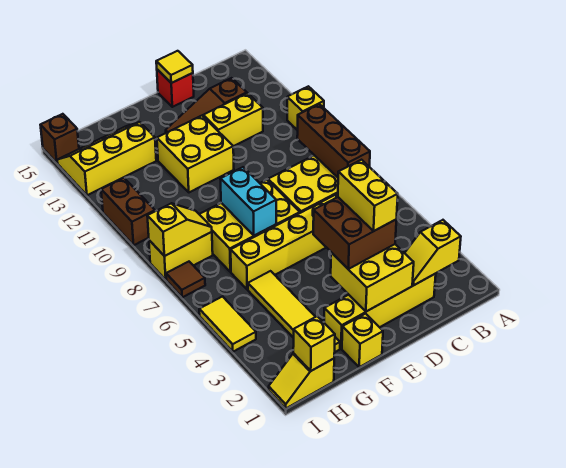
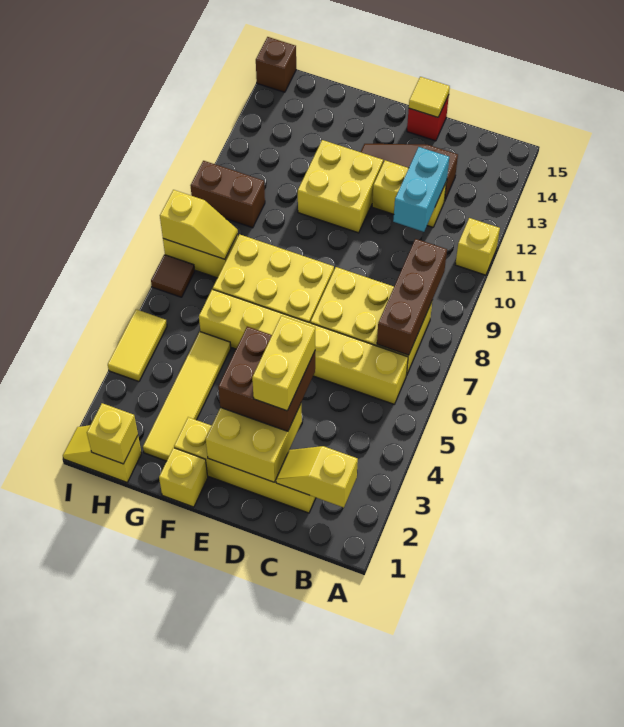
cyan brick F7:F8 level 2 -> cyan brick C11:C12 level 2
yellow slope G13:I14 level 1 top 13 -> none
brown brick I10:I11 level 1 -> brown brick H10:I10 level 1

